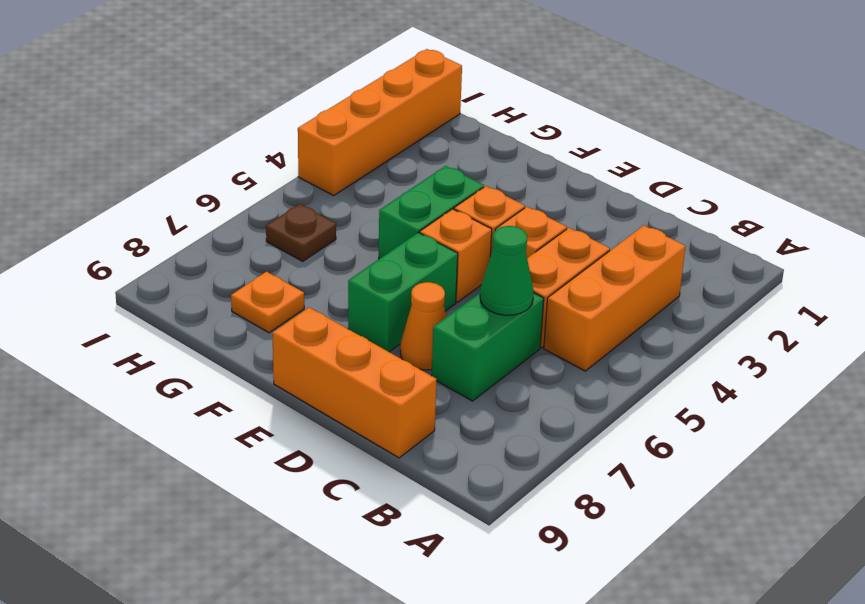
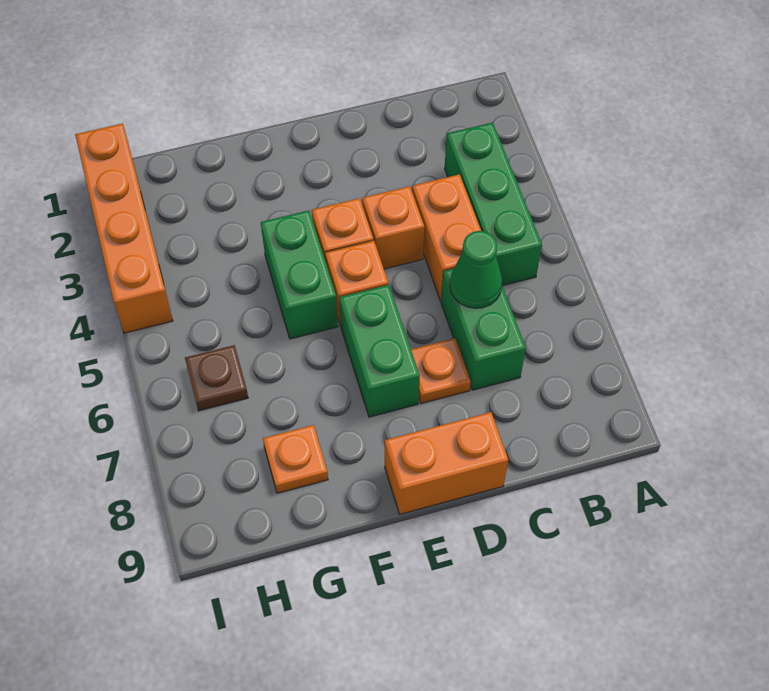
orange brick B3:B5 level 1 -> green brick B3:B5 level 1
orange brick C9:E9 level 1 -> orange brick D9:E9 level 1
orange cone D7 level 1 -> orange plate D7 level 1

